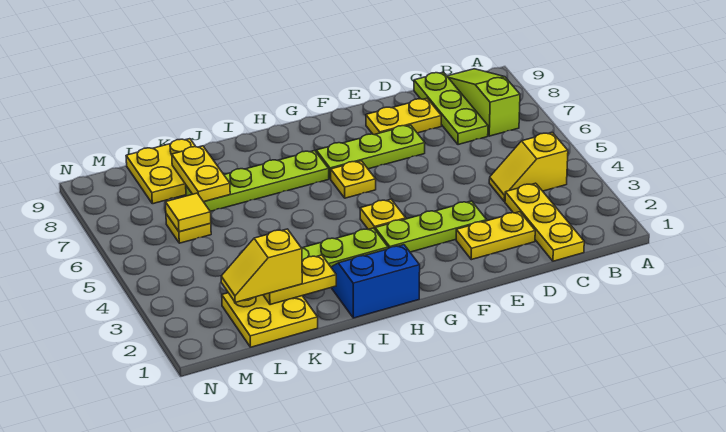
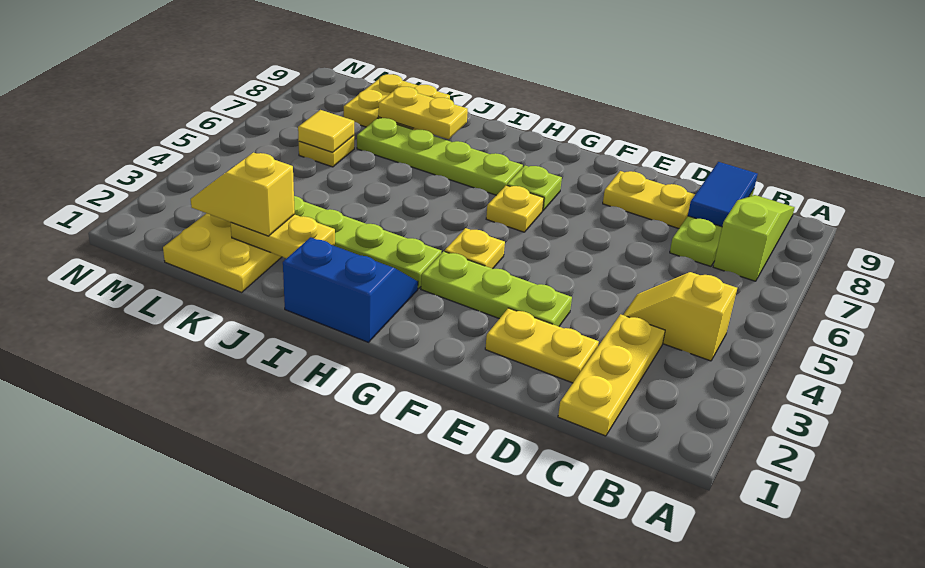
none -> blue tile C8:C9 level 2
lime plate E7:G7 level 1 -> lime plate G7 level 1
yellow plate K7:K8 level 2 -> yellow plate J8:K8 level 2

